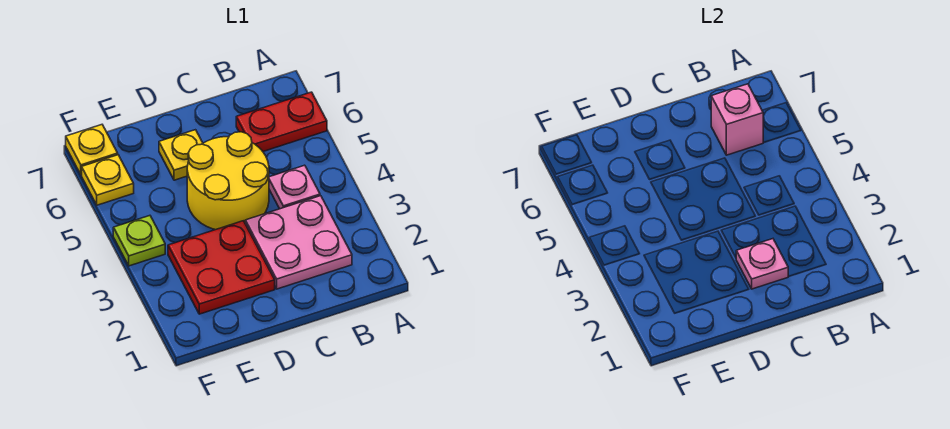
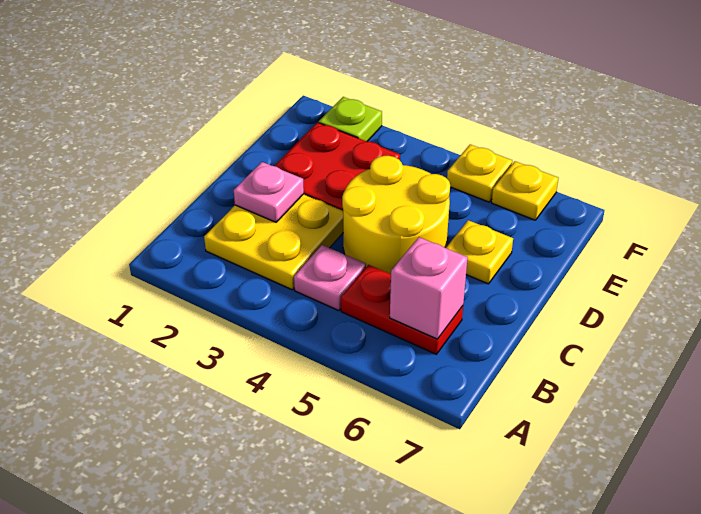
red plate A6:B6 level 1 -> red plate B5:B6 level 1
pink plate B2:C3 level 1 -> yellow plate B2:C3 level 1
lime plate F4 level 1 -> lime plate F2 level 1
yellow plate F7 level 1 -> yellow plate F5 level 1

